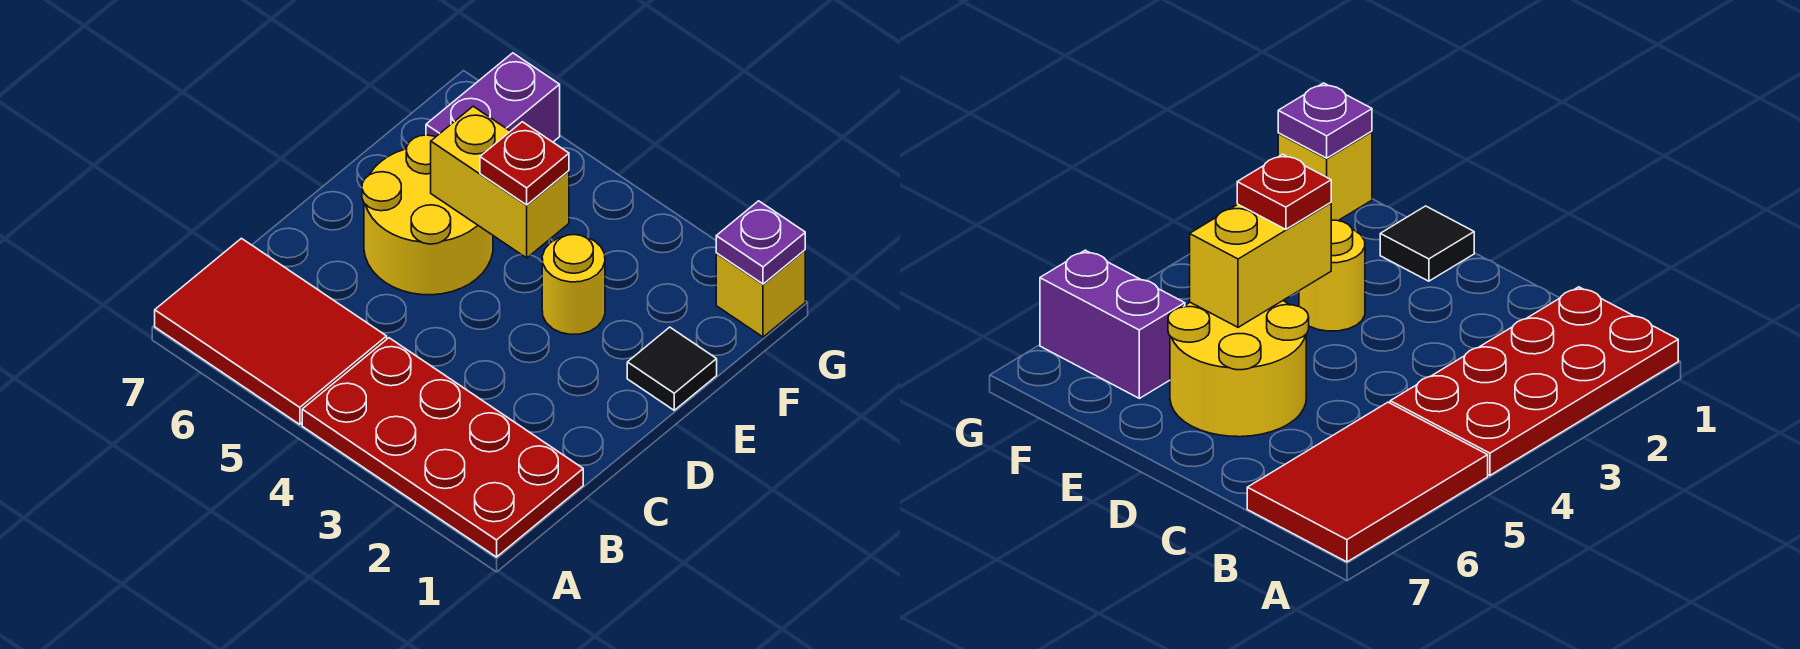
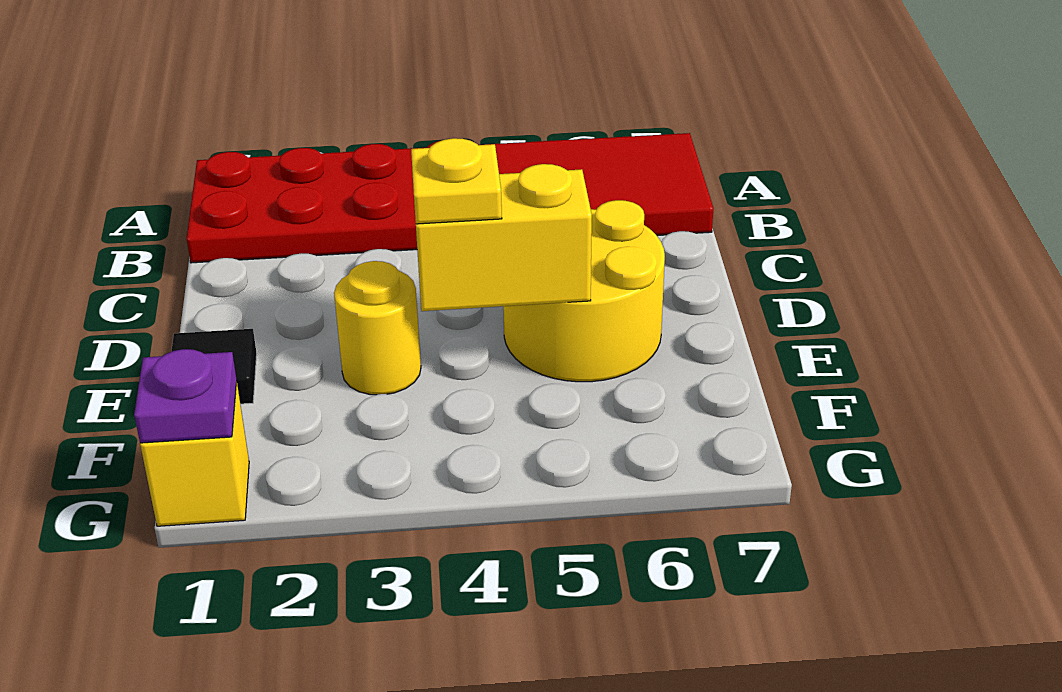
red plate E4 level 3 -> yellow plate E4 level 3
purple brick F6:G6 level 1 -> none

